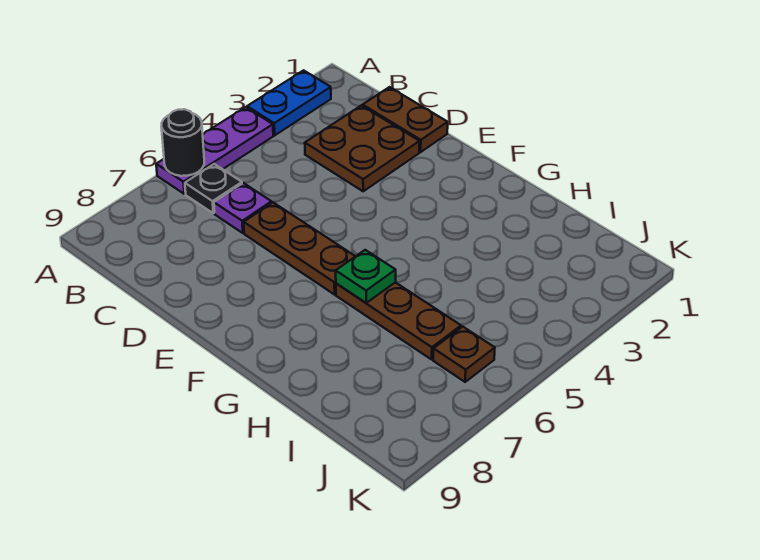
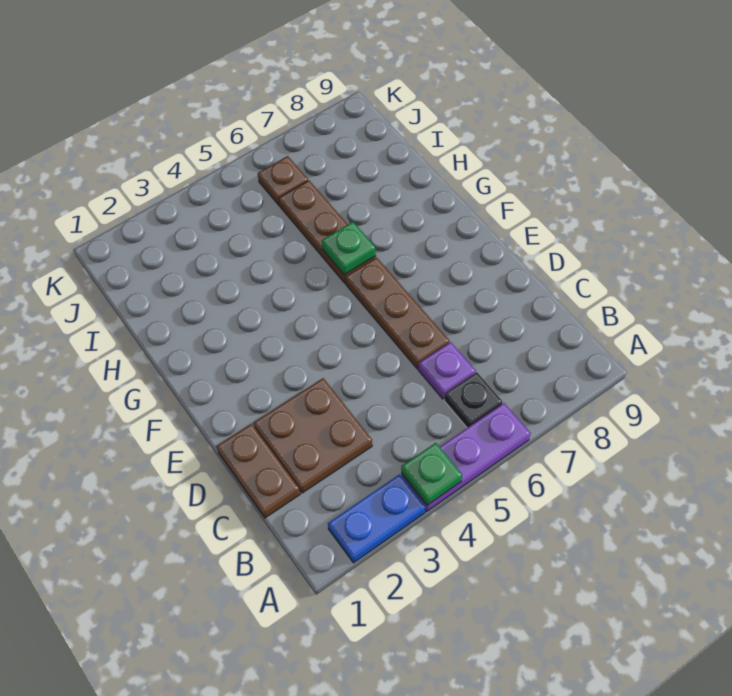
none -> green plate A4 level 2
black round brick A6 level 2 -> none

